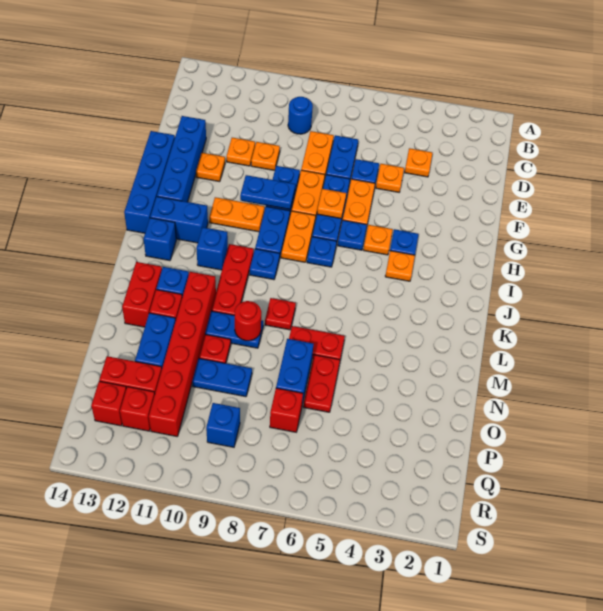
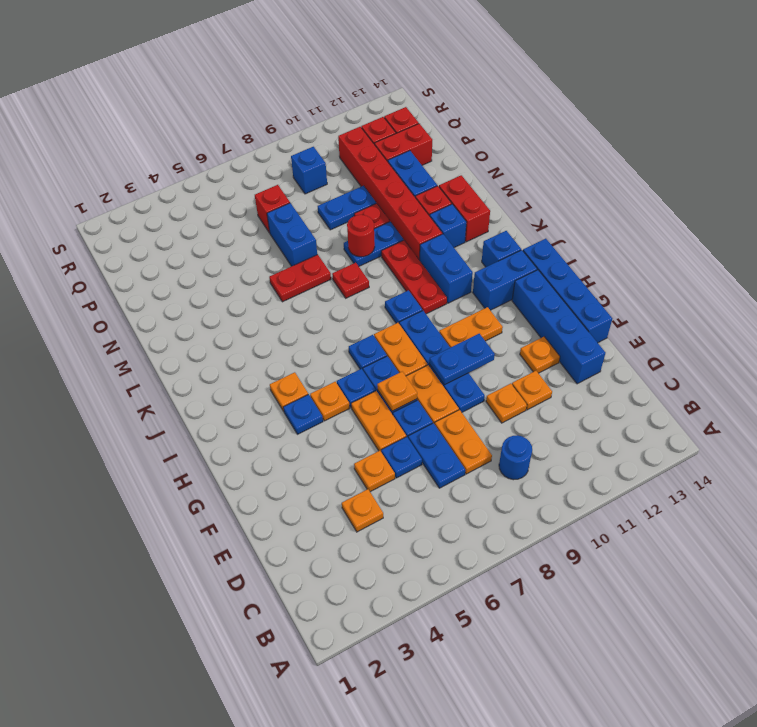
blue brick J11 level 1 -> blue brick J11:K11 level 1
red plate N6:O6 level 1 -> none

